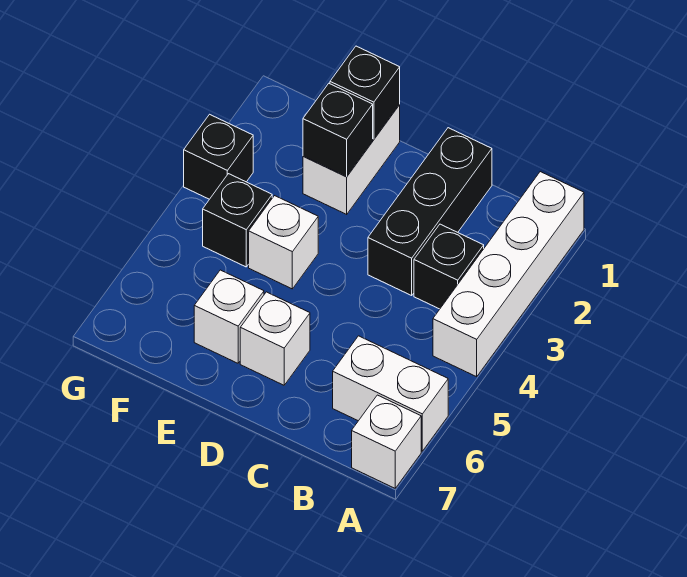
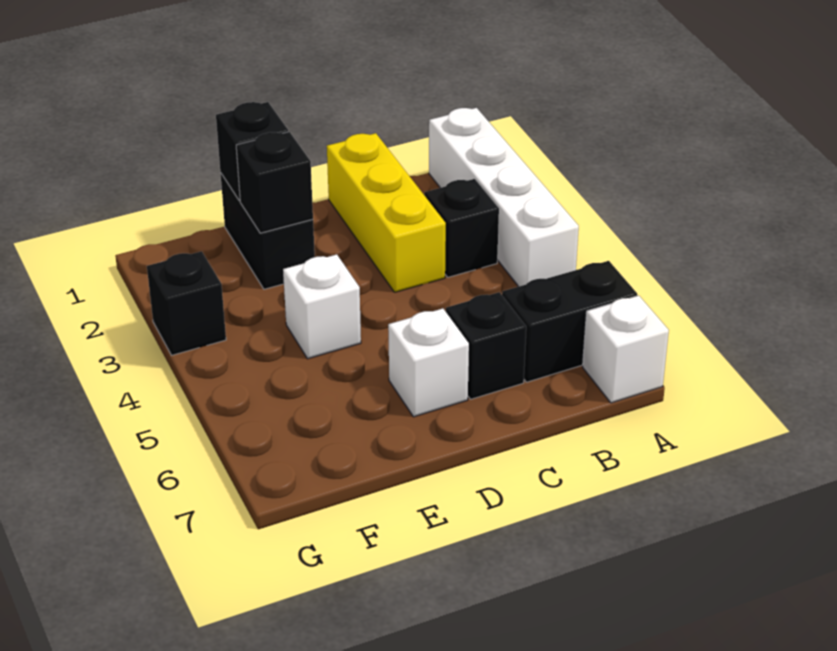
white brick A6:B6 level 1 -> black brick A6:B6 level 1
black brick C1:C3 level 1 -> yellow brick C1:C3 level 1
white brick E1:E2 level 1 -> black brick E1:E2 level 1
white brick E6 level 1 -> none
black brick F4 level 1 -> black brick C6 level 1

